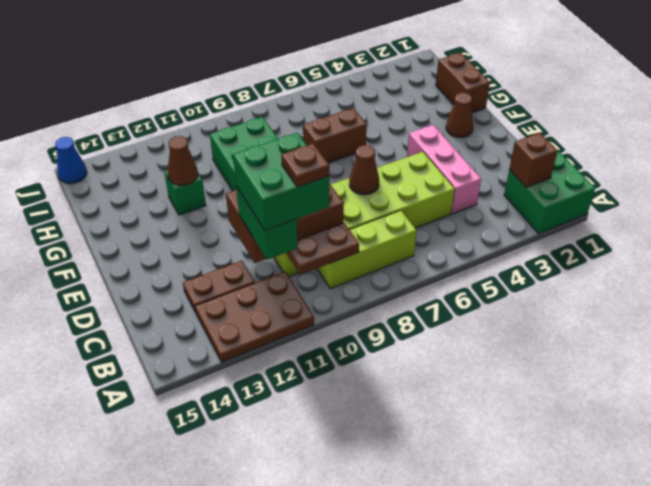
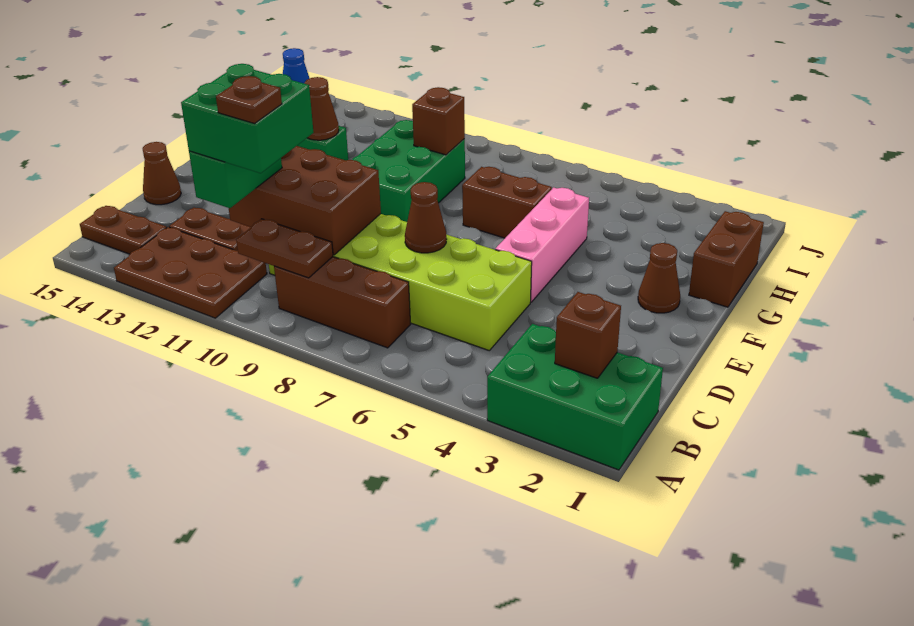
green brick A1:B2 level 1 -> green brick A1:B3 level 1
lime brick B7:B9 level 1 -> brown brick B7:B9 level 1
none -> brown plate B14:B15 level 1
pink brick C4:E4 level 1 -> pink brick E5:G5 level 1
none -> brown cone D15 level 1
none -> brown brick H9 level 2

